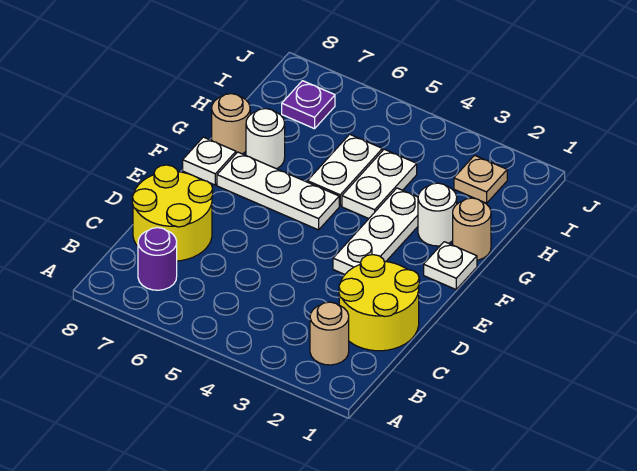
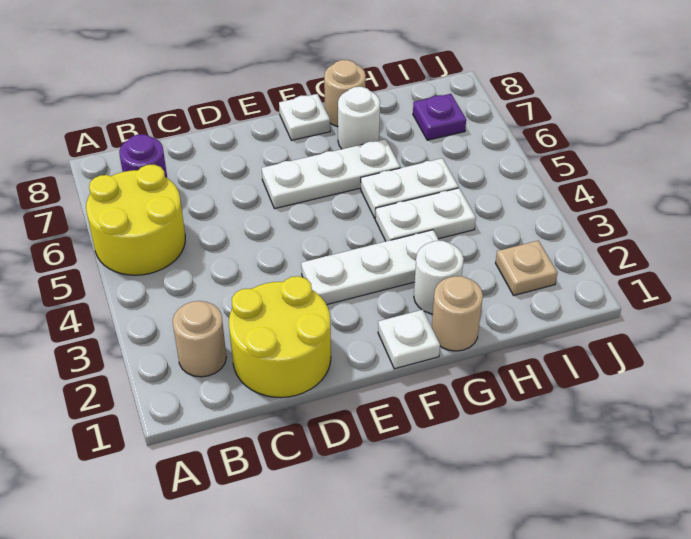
yellow round brick C7:D8 level 1 -> yellow round brick A5:B6 level 1
white plate F5:F7 level 1 -> white plate E6:G6 level 1

